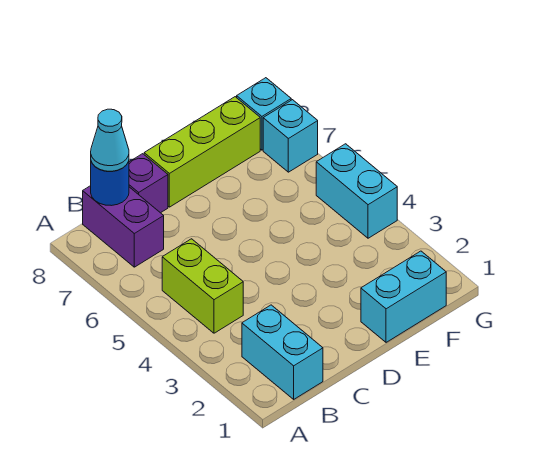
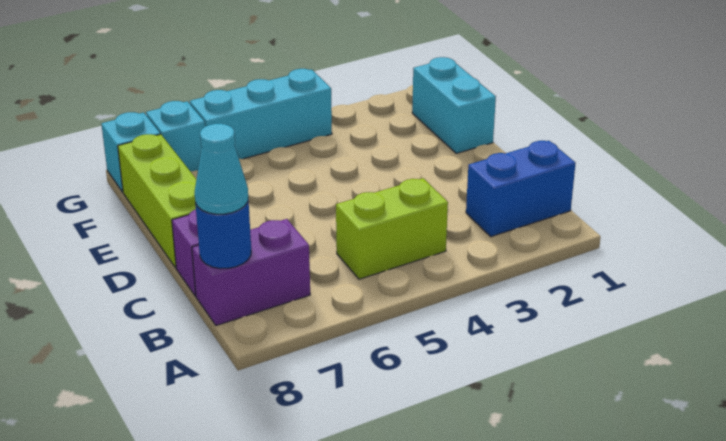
cyan brick B1:B2 level 1 -> blue brick B1:B2 level 1
cyan brick G4:G5 level 1 -> cyan brick G4:G6 level 1

